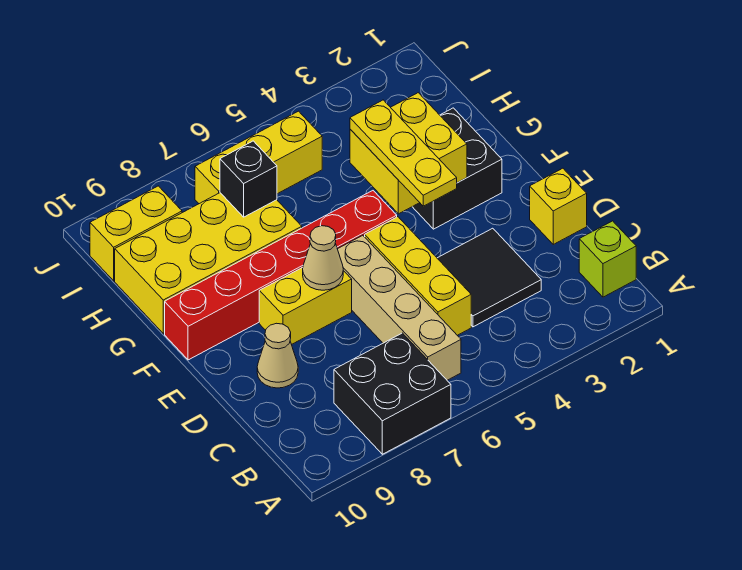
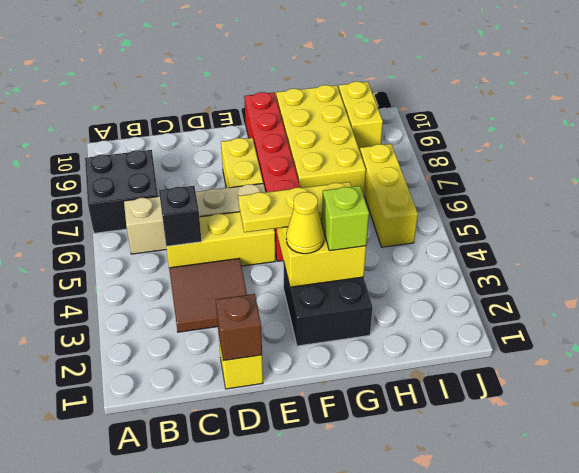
lime brick B1 level 1 -> lime brick G3 level 3
black tile C3:D4 level 1 -> brown tile C3:D4 level 1
none -> brown brick D1 level 2
tan cone D9 level 1 -> none
tan cone E7 level 2 -> none
none -> yellow cone F3 level 3
black brick H7 level 2 -> black brick C5 level 2

